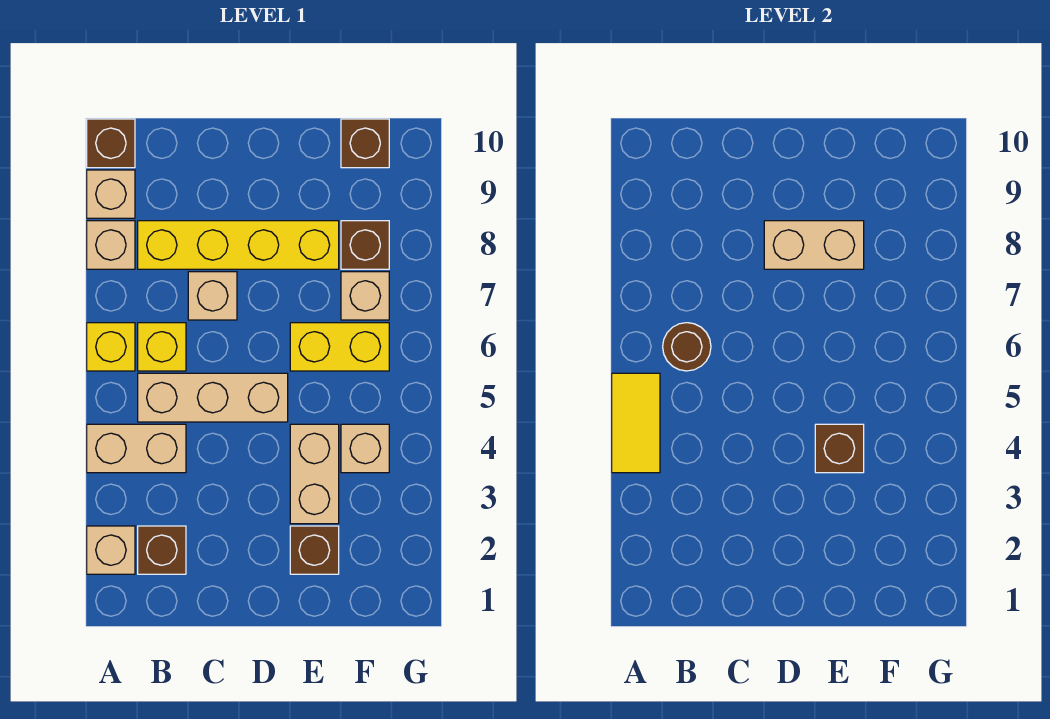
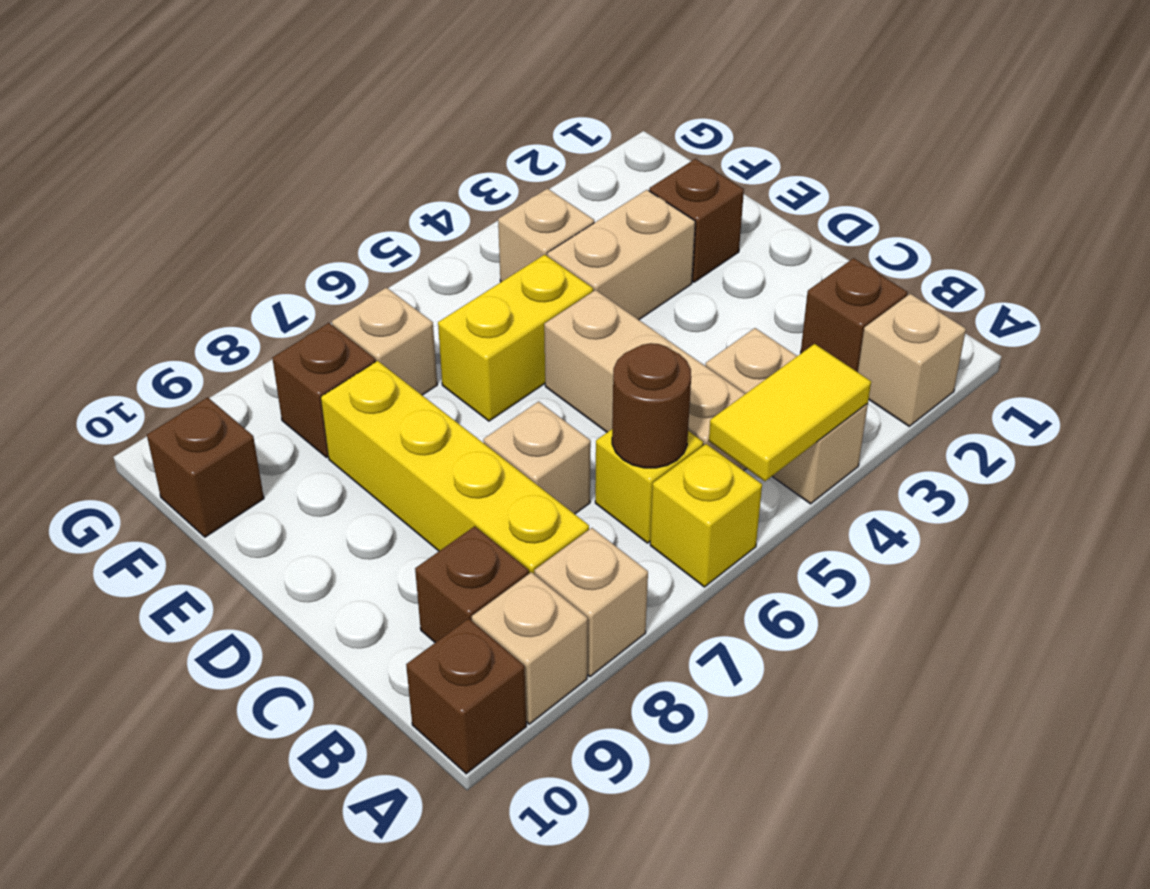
tan brick D8:E8 level 2 -> none
brown brick E4 level 2 -> brown brick B9 level 1
yellow brick E6:F6 level 1 -> yellow brick E5:E6 level 1

